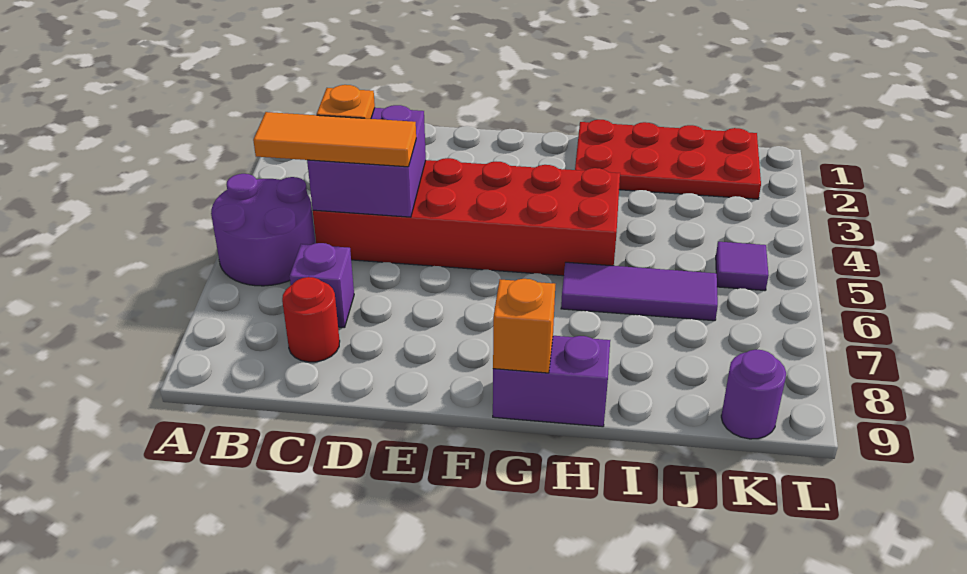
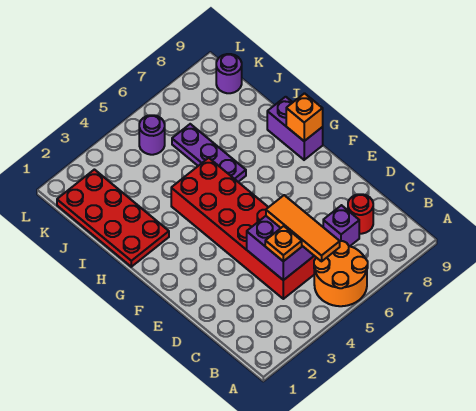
purple round brick A5:B6 level 1 -> orange round brick A5:B6 level 1
purple tile H6:J6 level 1 -> purple plate H6:J6 level 1
purple tile K5 level 1 -> purple round brick K5 level 1

